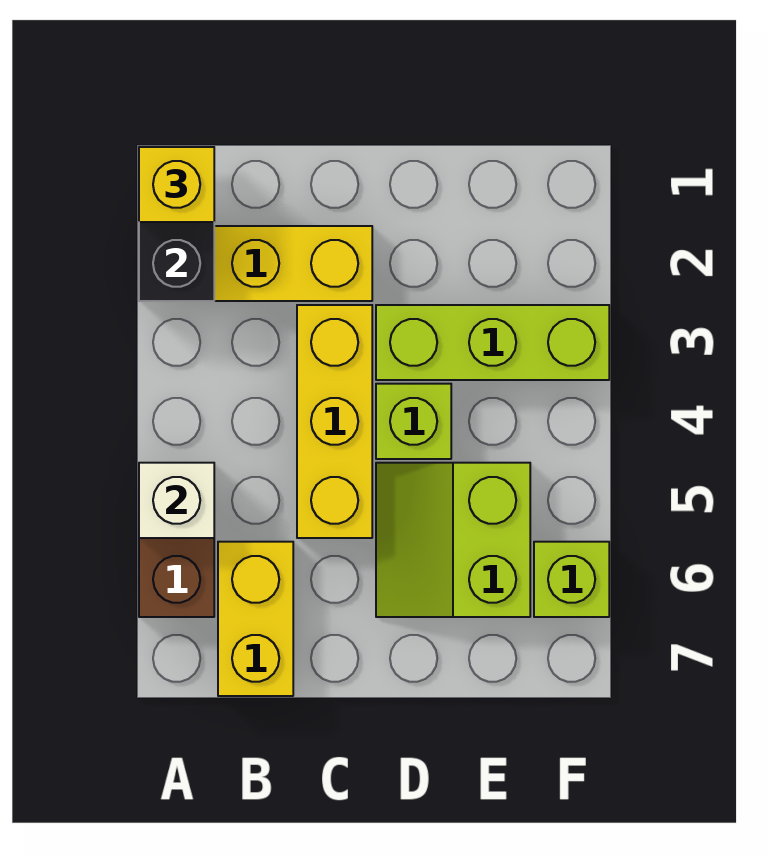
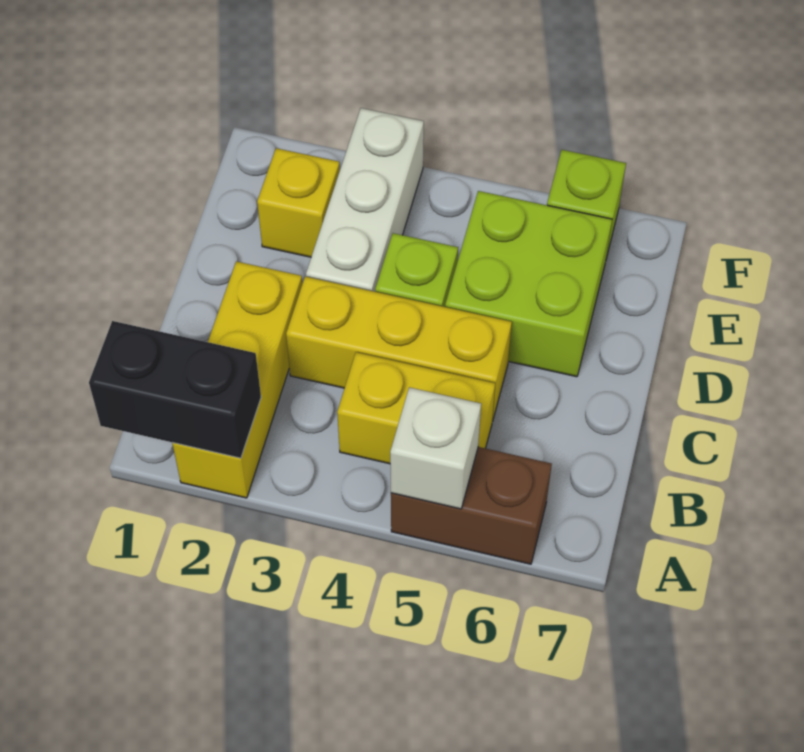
yellow brick A1 level 3 -> yellow brick E2 level 1
yellow brick B6:B7 level 1 -> yellow brick B4:B5 level 1
lime brick D3:F3 level 1 -> white brick D3:F3 level 1
lime slope D5:E6 level 1 top E -> lime brick D5:E6 level 1

